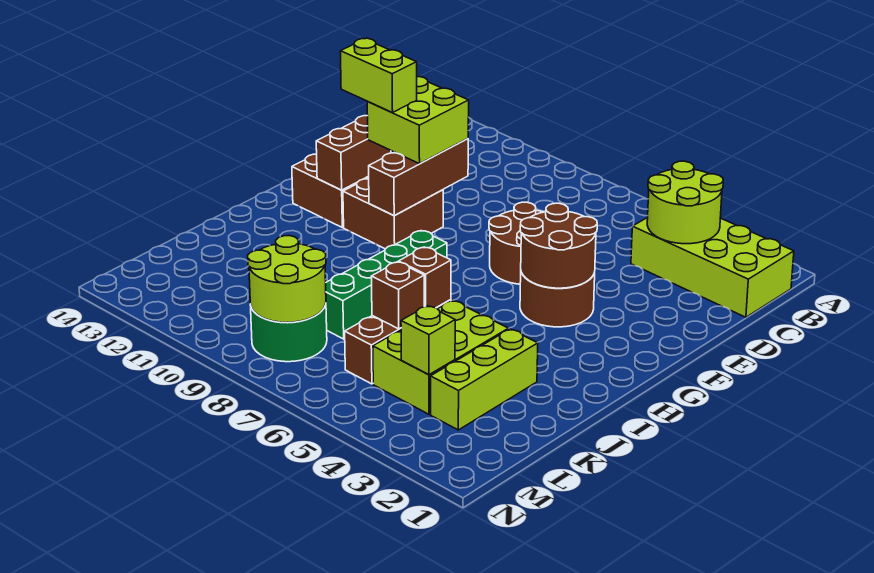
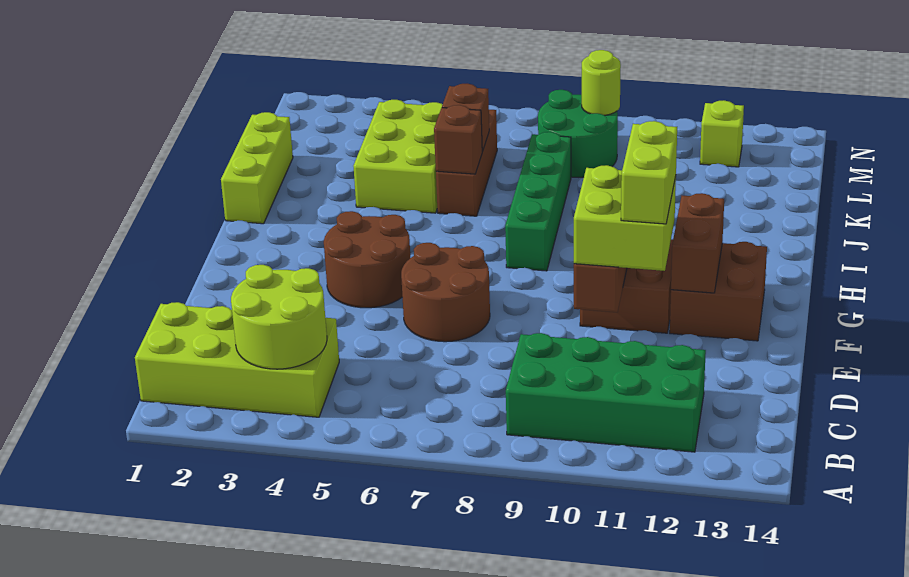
none -> green brick B9:C12 level 1
brown round brick F4:G5 level 2 -> none
lime brick F11:F12 level 4 -> lime brick E11:F11 level 4
lime brick J3:L3 level 1 -> lime brick I1:K1 level 1
lime brick L4 level 2 -> lime brick M12 level 1
lime round brick L8:M9 level 2 -> lime round brick M9 level 2

